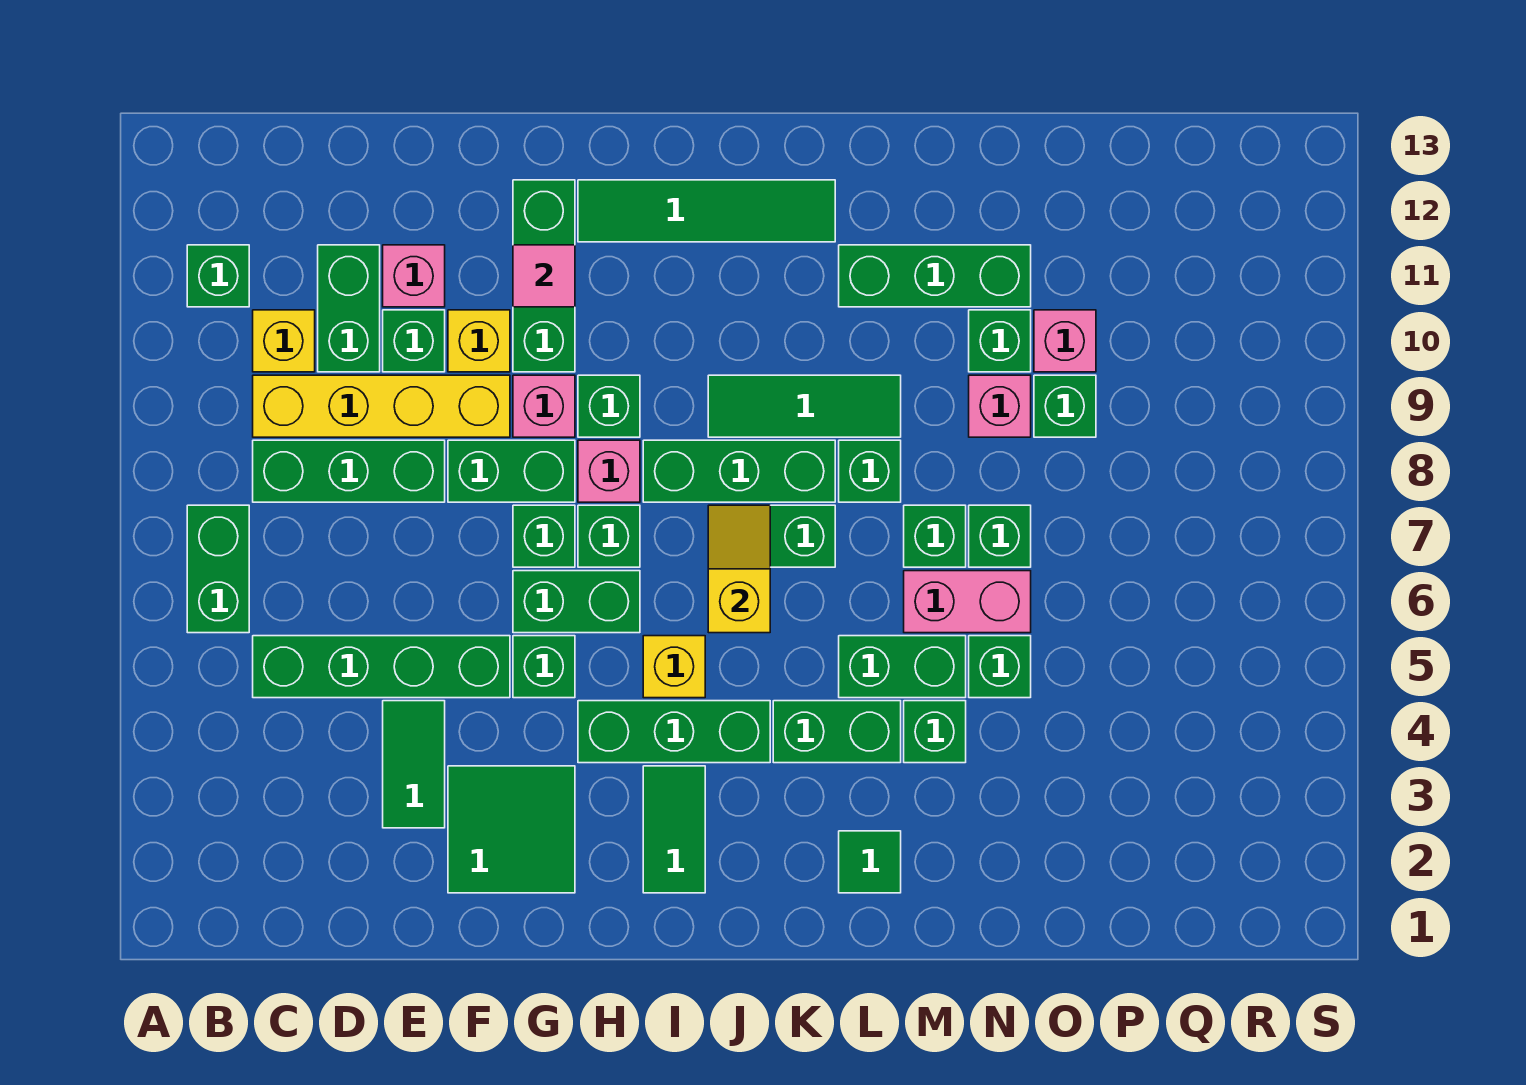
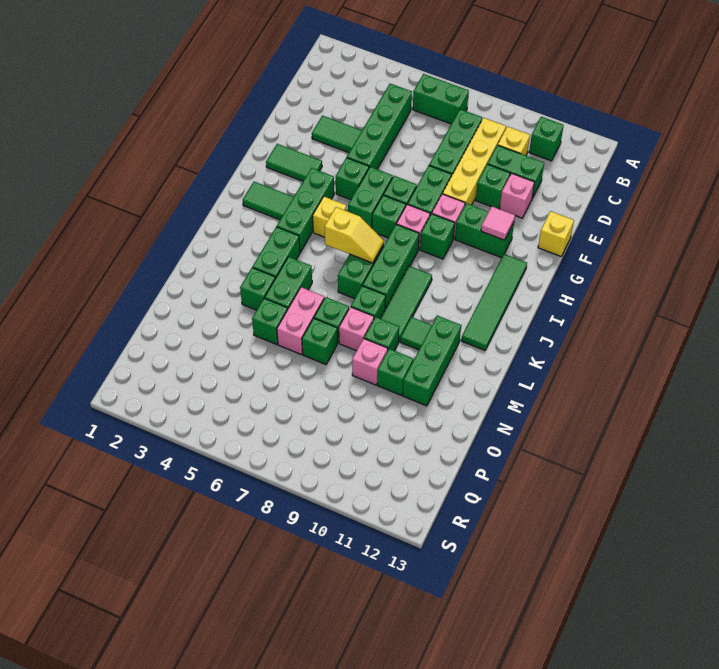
green tile F2:G3 level 1 -> green tile G2:G3 level 1
yellow brick F10 level 1 -> yellow brick F13 level 1
green brick G10:G12 level 1 -> green brick G10:G11 level 1
green tile L2 level 1 -> green tile L10 level 1
green brick O9 level 1 -> green brick M9 level 1
pink brick O10 level 1 -> pink brick M8 level 1

